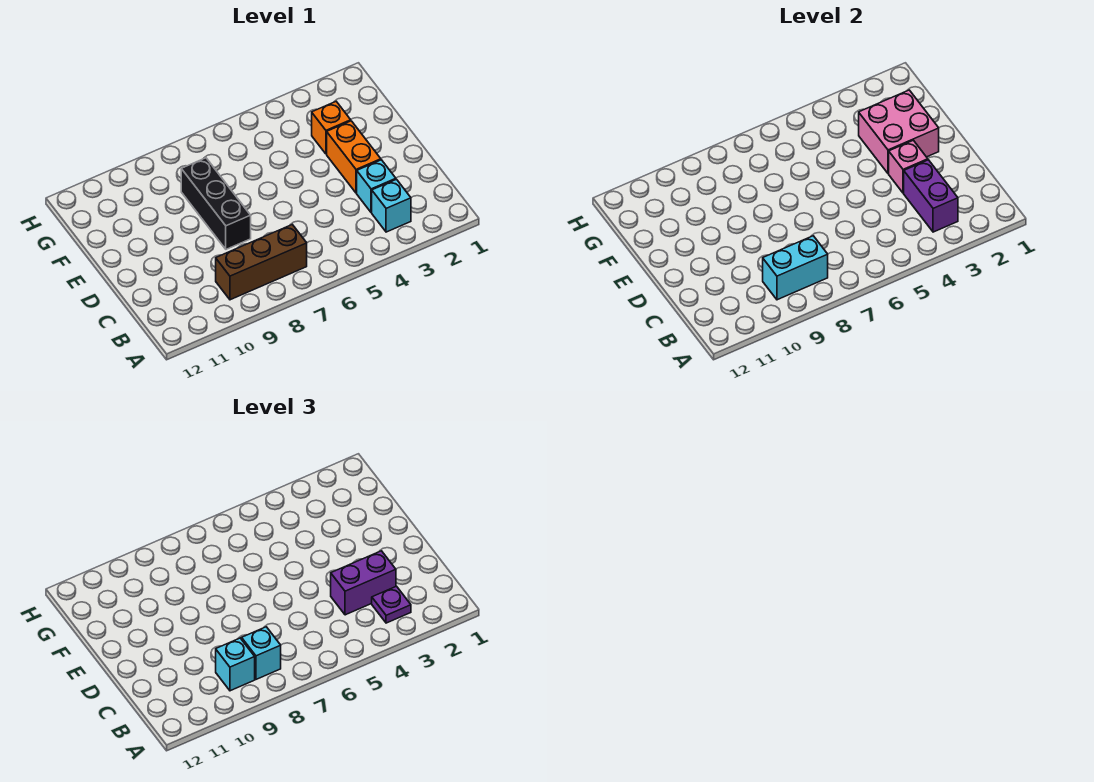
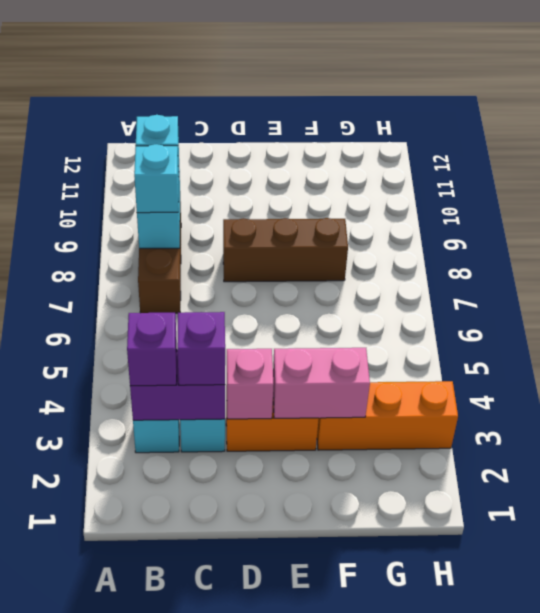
purple plate B3 level 3 -> purple brick B3 level 3
purple brick C3:C4 level 3 -> purple brick C3 level 3
black brick D8:F8 level 1 -> brown brick D8:F8 level 1
pink brick E2:F3 level 2 -> pink brick E3:F3 level 2
orange brick F3 level 1 -> orange brick F3:H3 level 1

